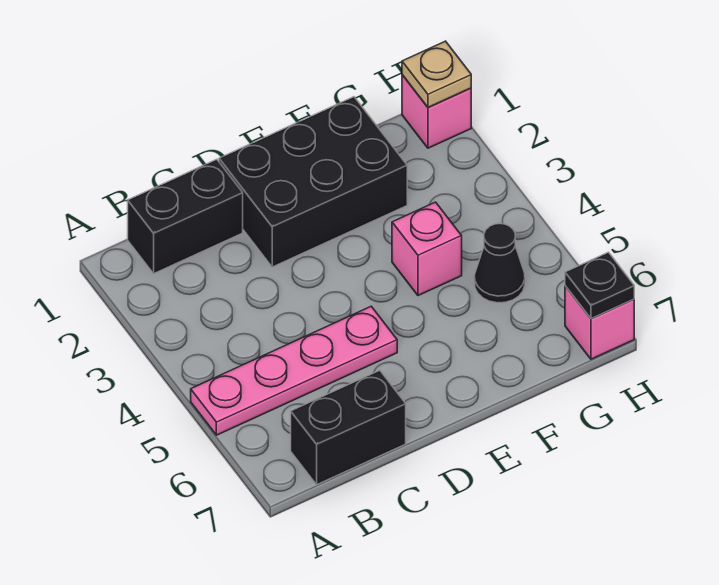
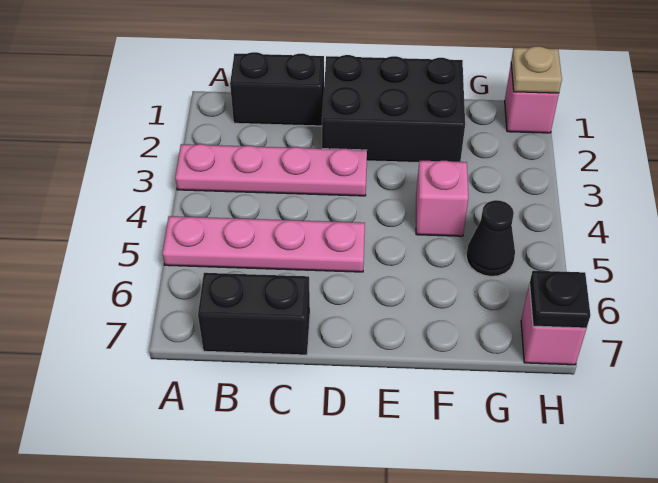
none -> pink plate A3:D3 level 1

